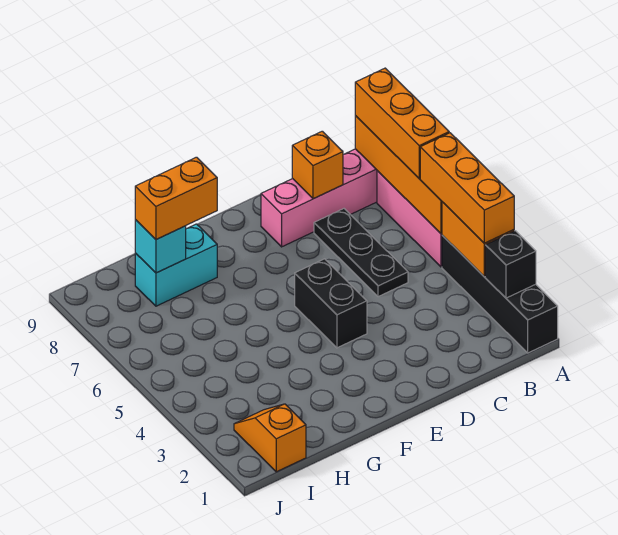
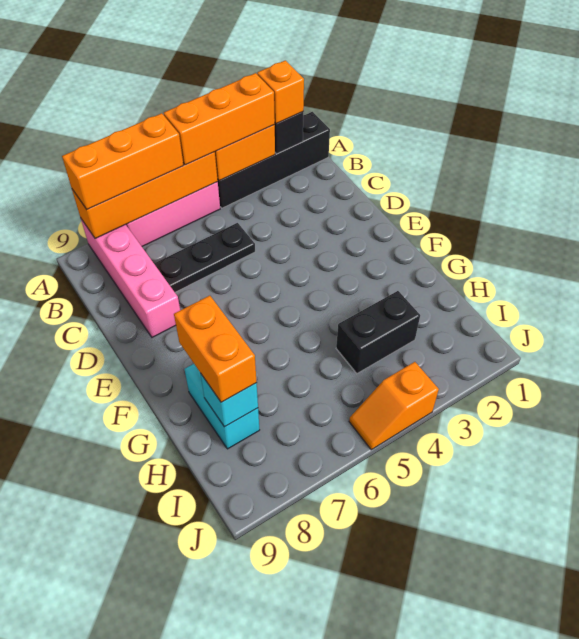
orange brick C8 level 2 -> orange brick A2 level 3
black brick E4:E5 level 1 -> black brick H3:H4 level 1
orange slope I1:I2 level 1 top 1 -> orange slope J4:J5 level 1 top 4

